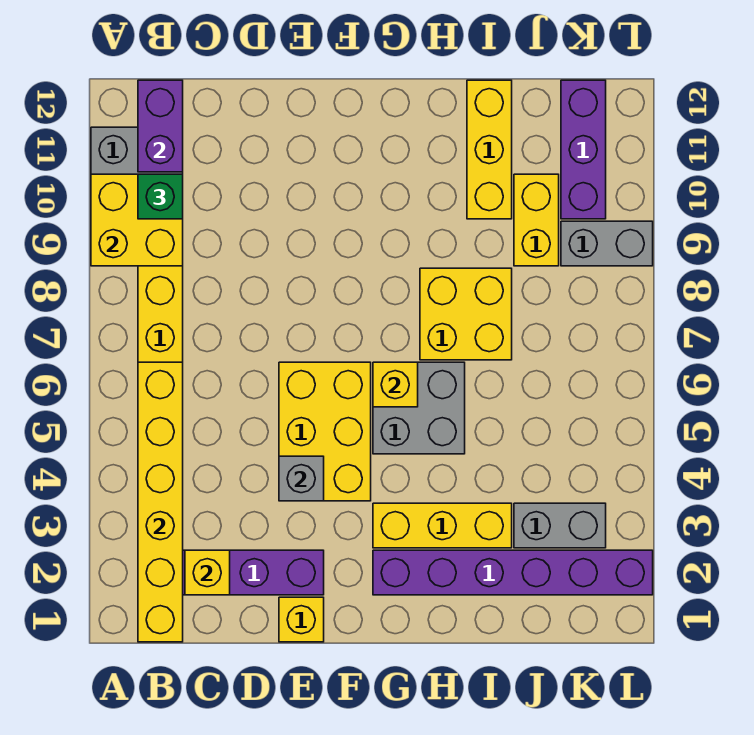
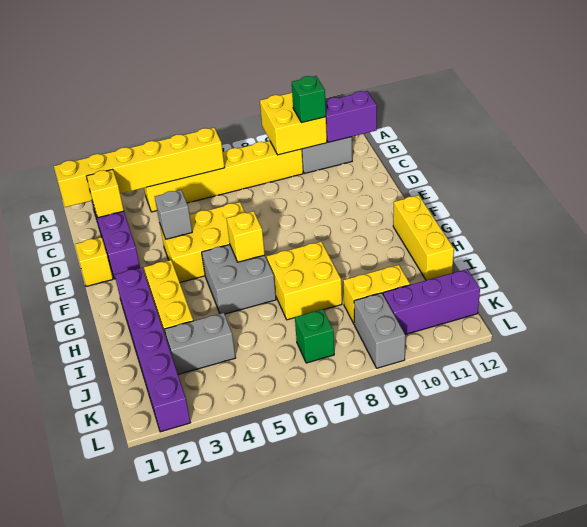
yellow brick I10:I12 level 1 -> yellow brick G12:I12 level 1
grey brick J3:K3 level 1 -> grey brick J3:J4 level 1
none -> green brick K7 level 1

